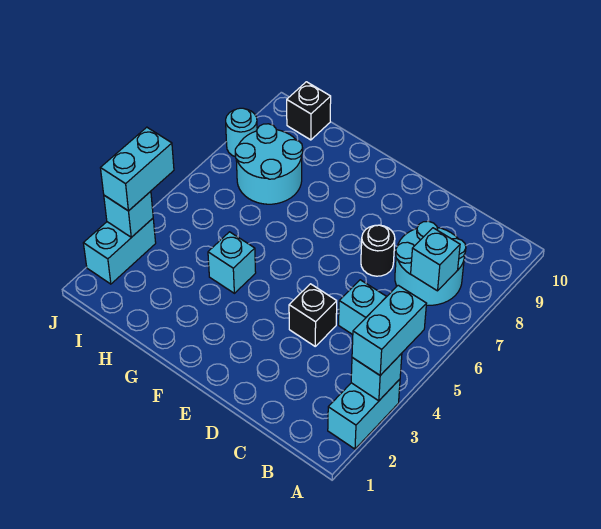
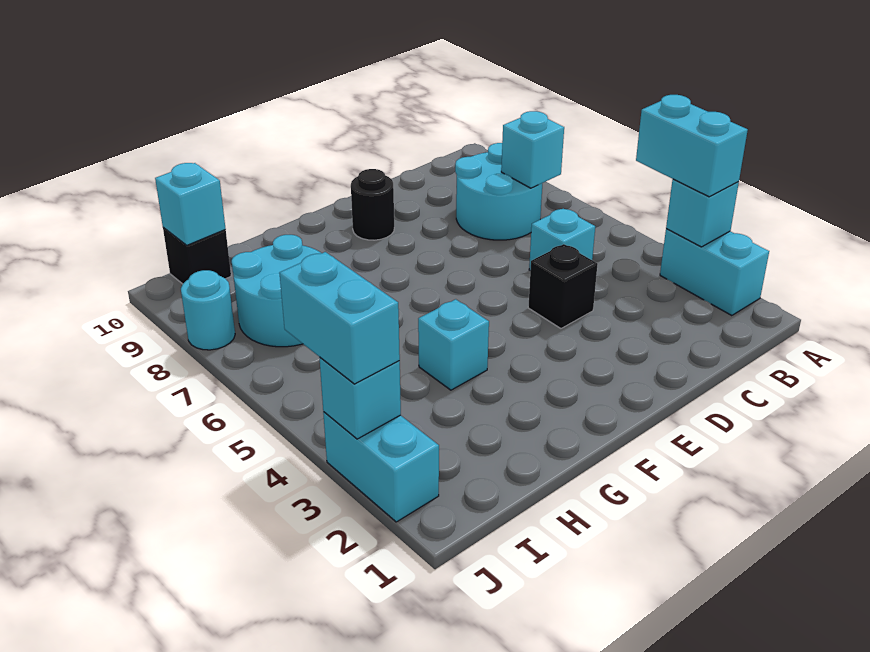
black round brick D7 level 1 -> black round brick E9 level 1
none -> cyan brick I10 level 2

